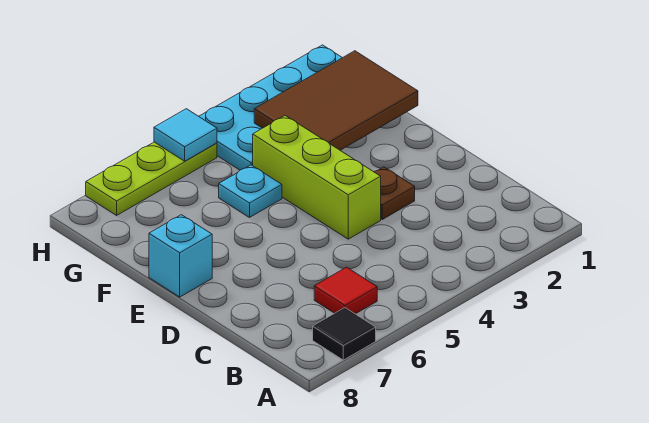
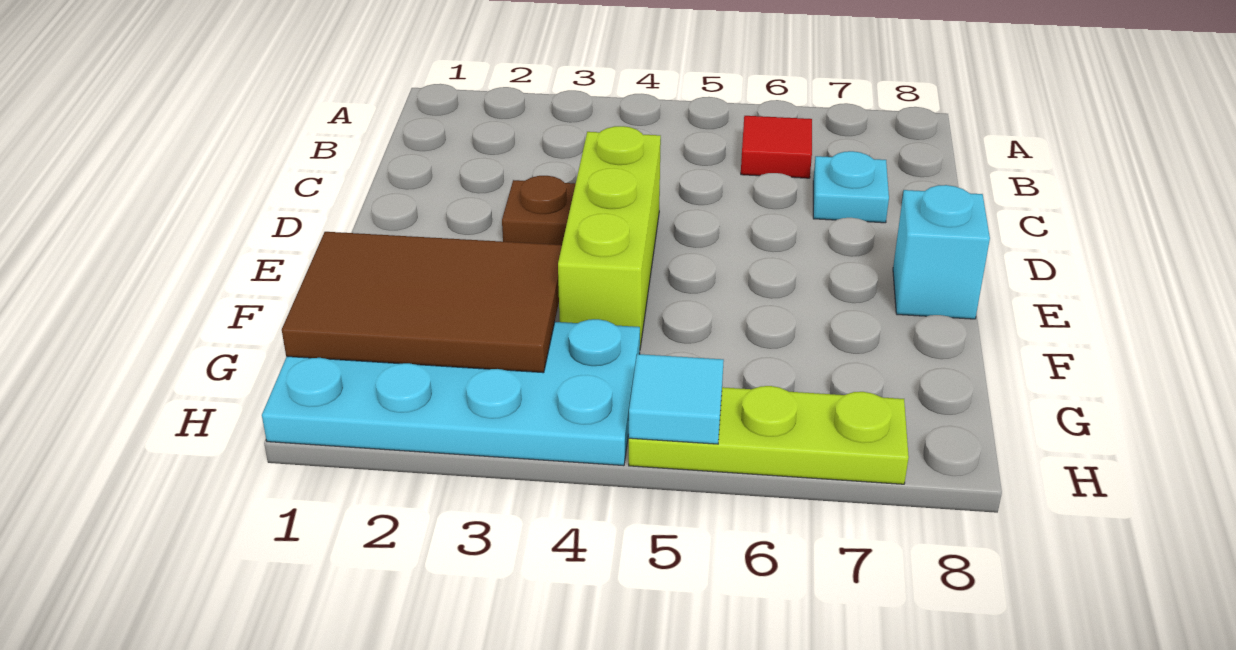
black tile A7 level 1 -> none
cyan plate F5 level 1 -> cyan plate C7 level 1

